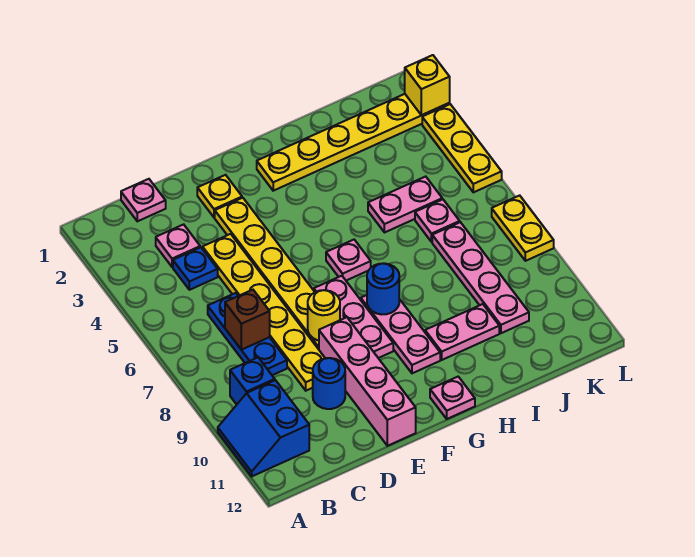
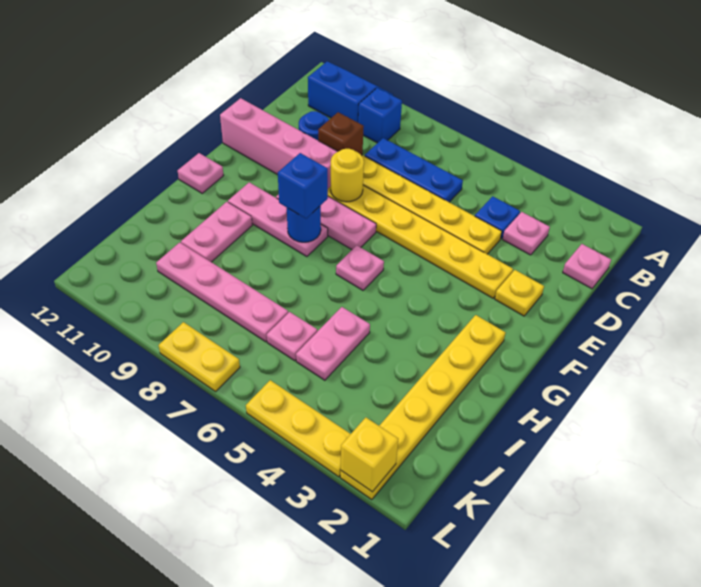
brown brick C7 level 2 -> brown brick D9 level 2
none -> blue brick G8 level 3

